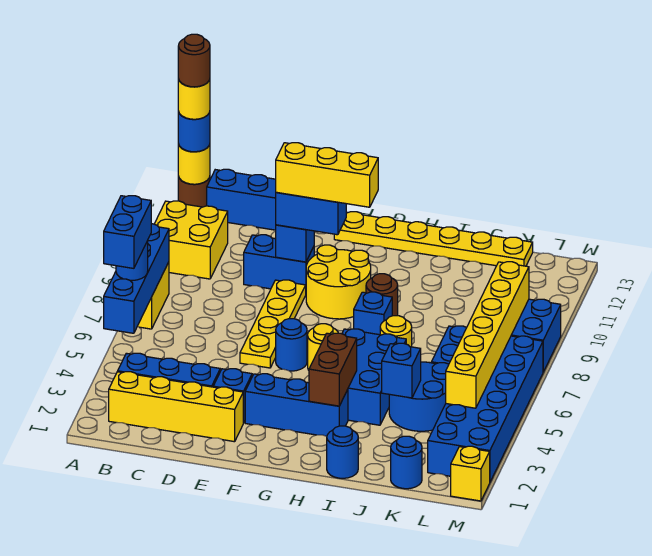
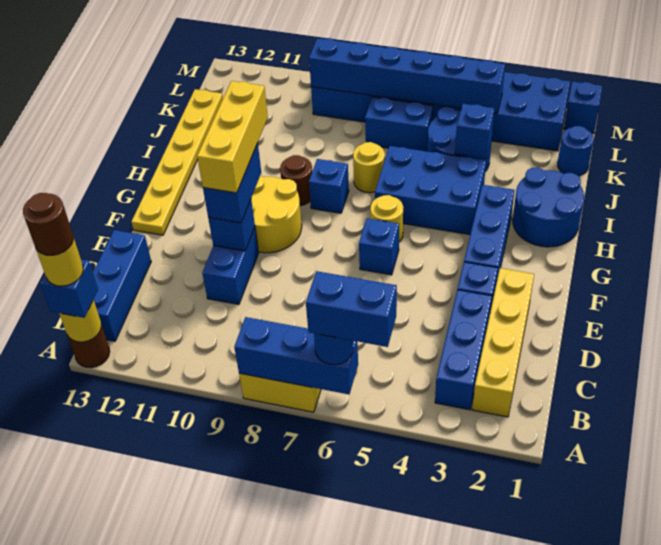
blue brick A5:A8 level 2 -> blue brick A6:A8 level 2
yellow brick A10:B11 level 1 -> none
blue round brick A13 level 3 -> blue brick A13 level 3
yellow plate E6:E9 level 1 -> none
blue round brick F6 level 1 -> blue brick F6 level 1
brown brick H3:H4 level 2 -> none
blue round brick I1 level 1 -> blue round brick H1:I2 level 1
yellow brick L4:L9 level 2 -> blue brick L4:L9 level 2
yellow brick M1 level 1 -> blue brick M1 level 1

